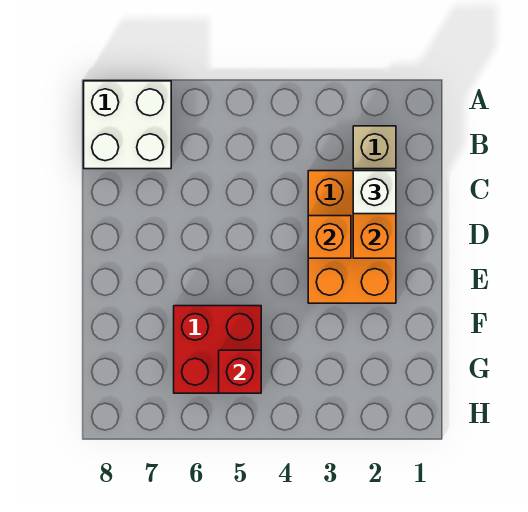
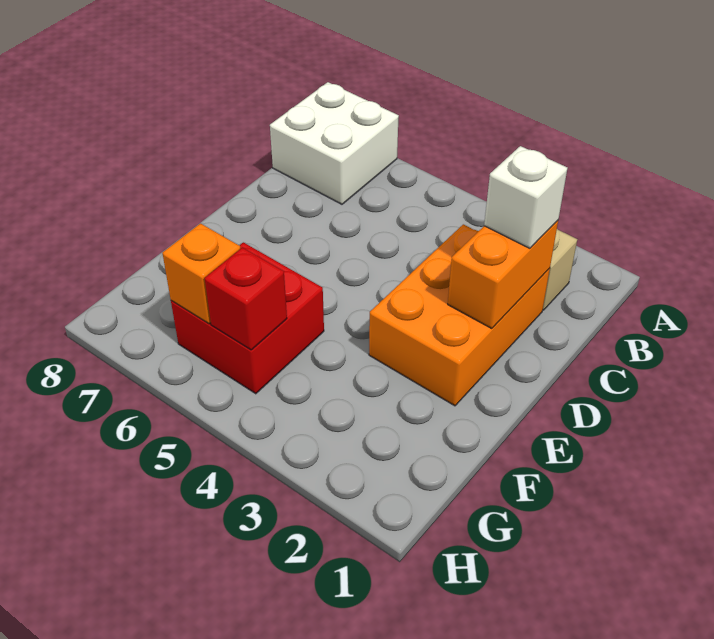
orange brick D3 level 2 -> orange brick G6 level 2

